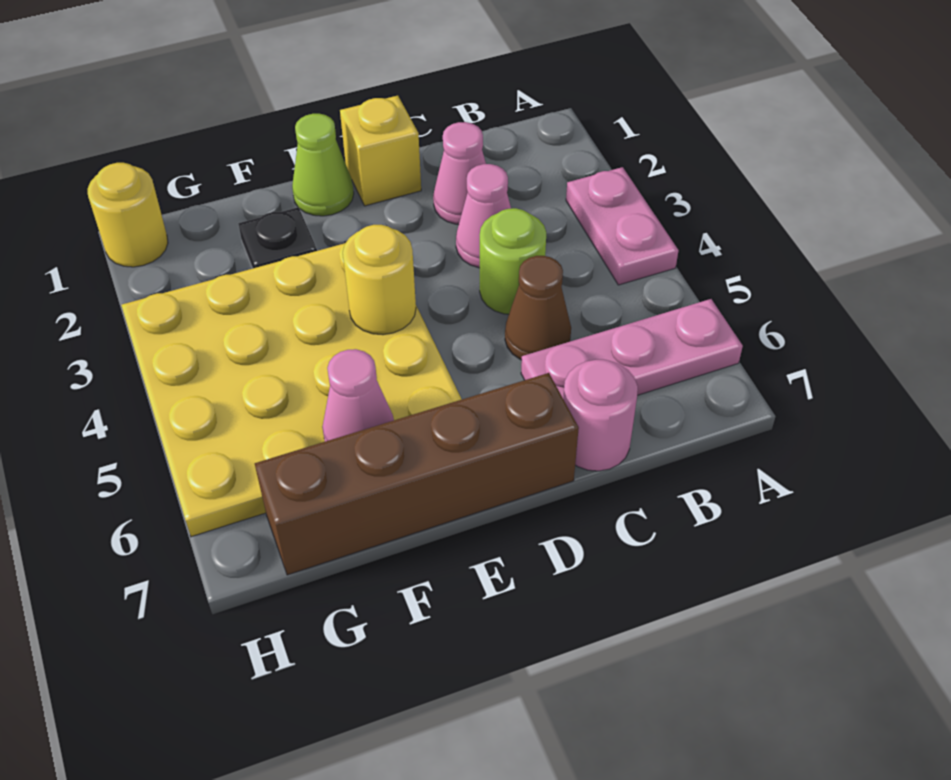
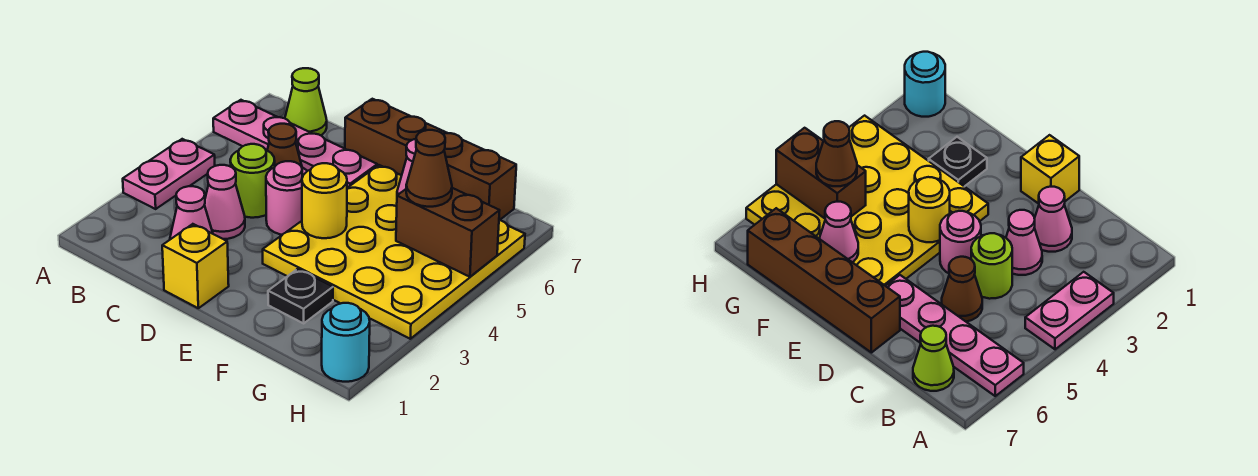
pink plate A6:C6 level 1 -> pink plate A6:D6 level 1
pink round brick C7 level 1 -> pink round brick D4 level 1
lime cone E1 level 1 -> lime cone B7 level 1
none -> brown brick G5:H5 level 2
none -> brown cone G5 level 3
yellow round brick H1 level 1 -> cyan round brick H1 level 1

